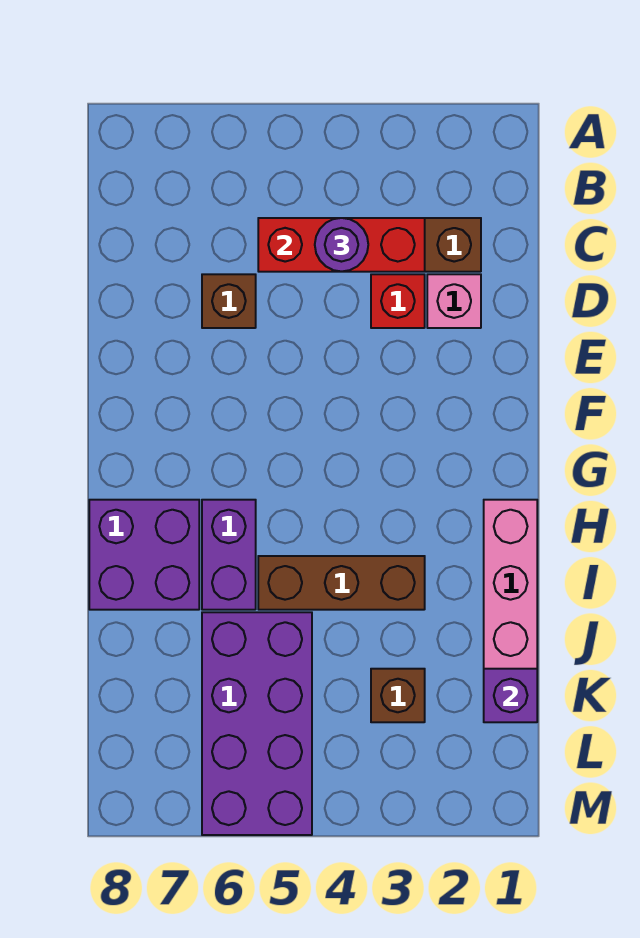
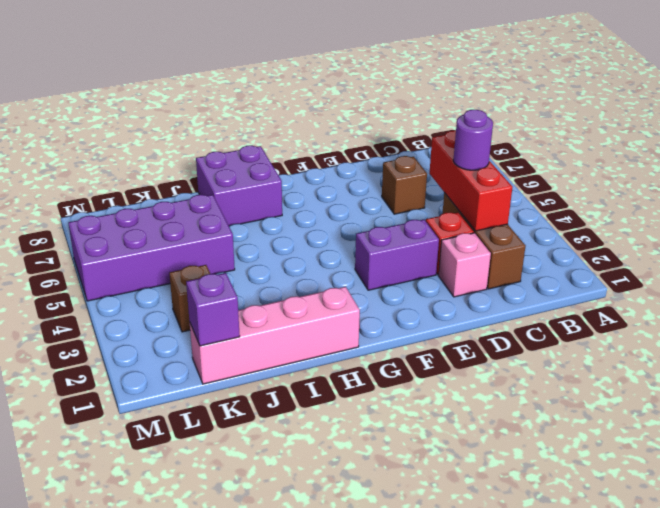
purple brick H6:I6 level 1 -> purple brick E3:F3 level 1
brown brick I3:I5 level 1 -> none

